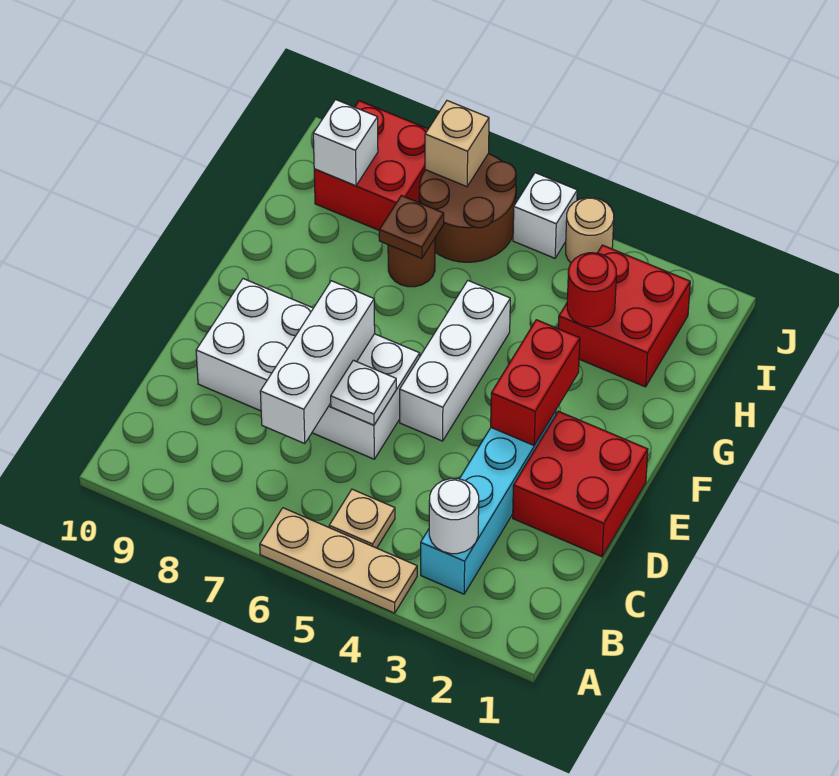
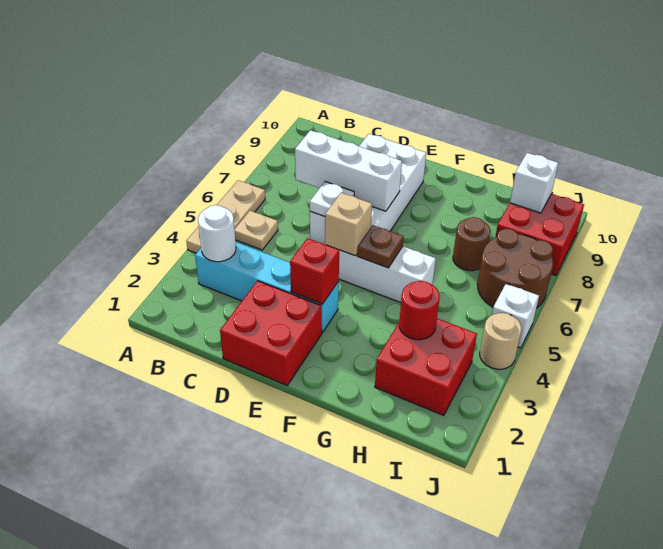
red brick E3:F3 level 2 -> red brick E3 level 2
brown plate H7 level 2 -> brown plate F5 level 2
tan brick J7 level 2 -> tan brick E5 level 2

